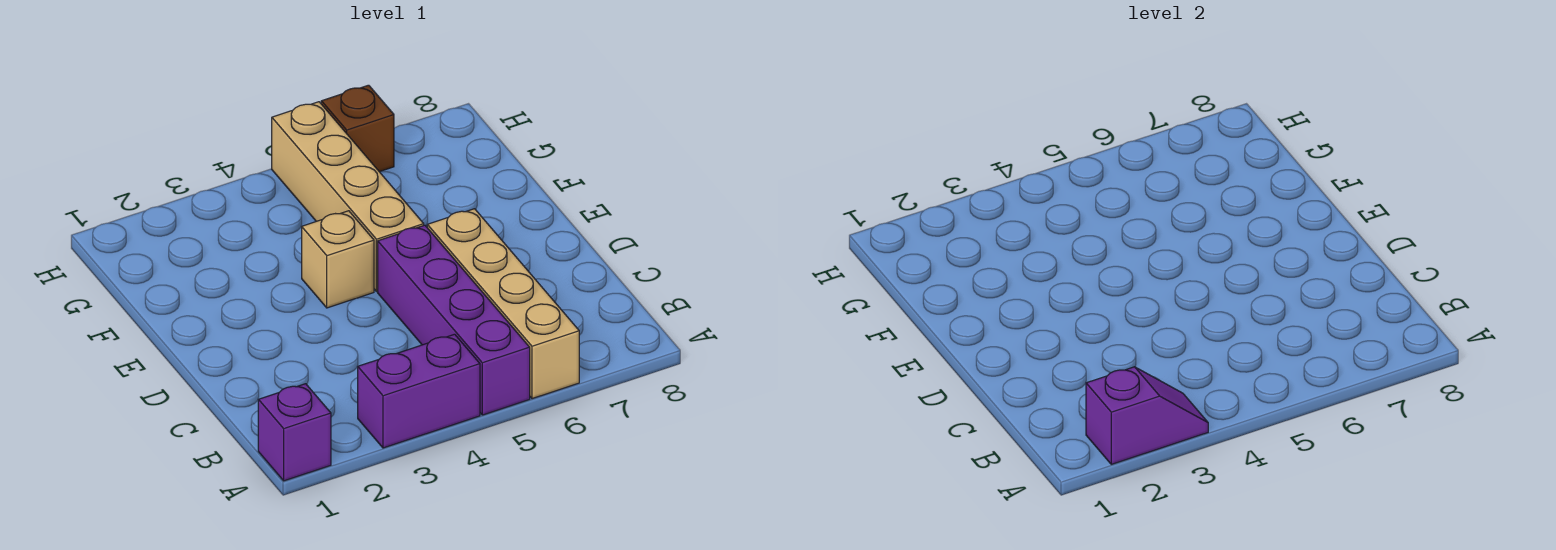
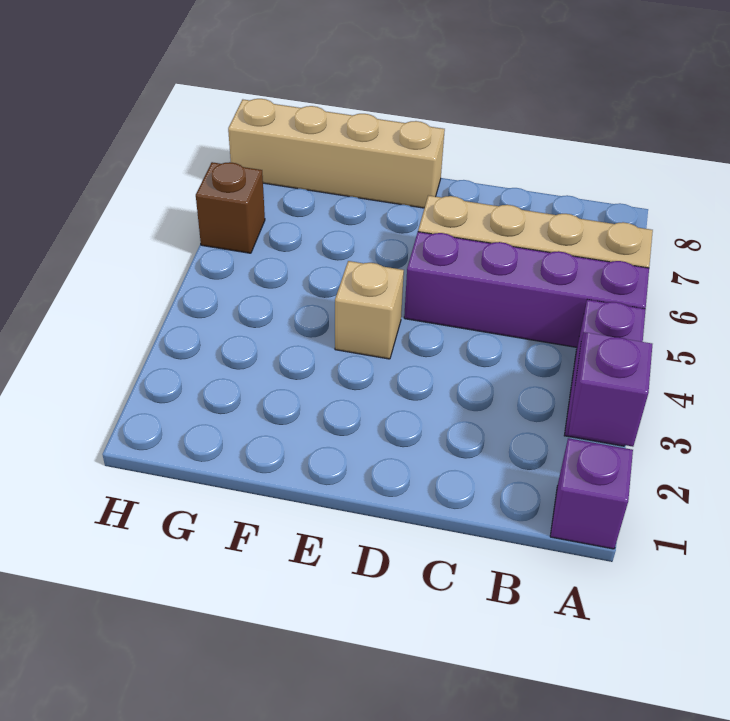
tan brick E5:H5 level 1 -> tan brick E8:H8 level 1

